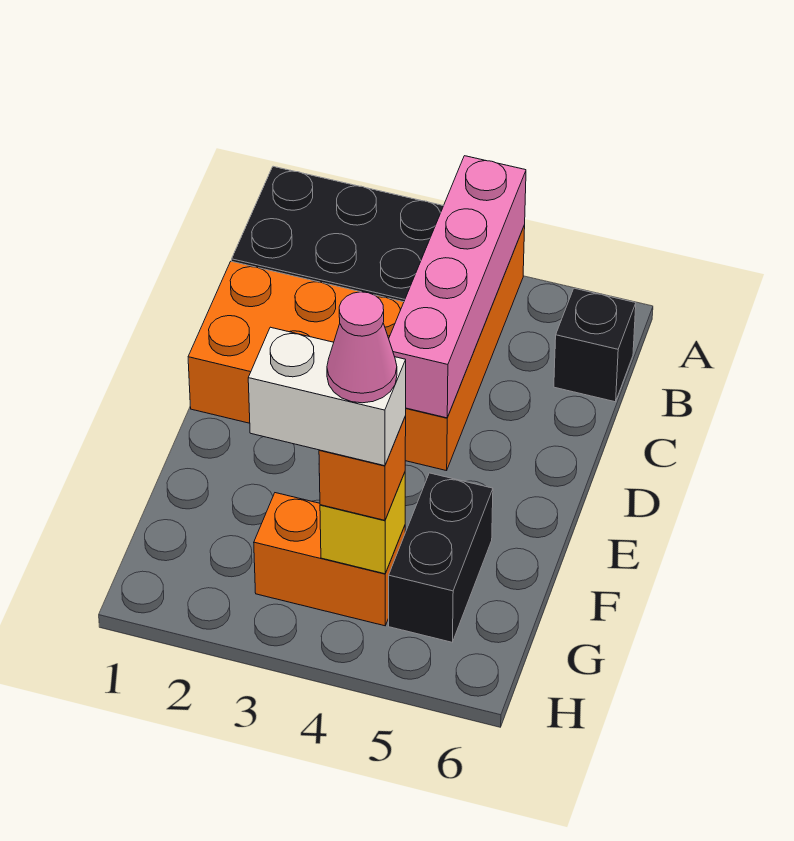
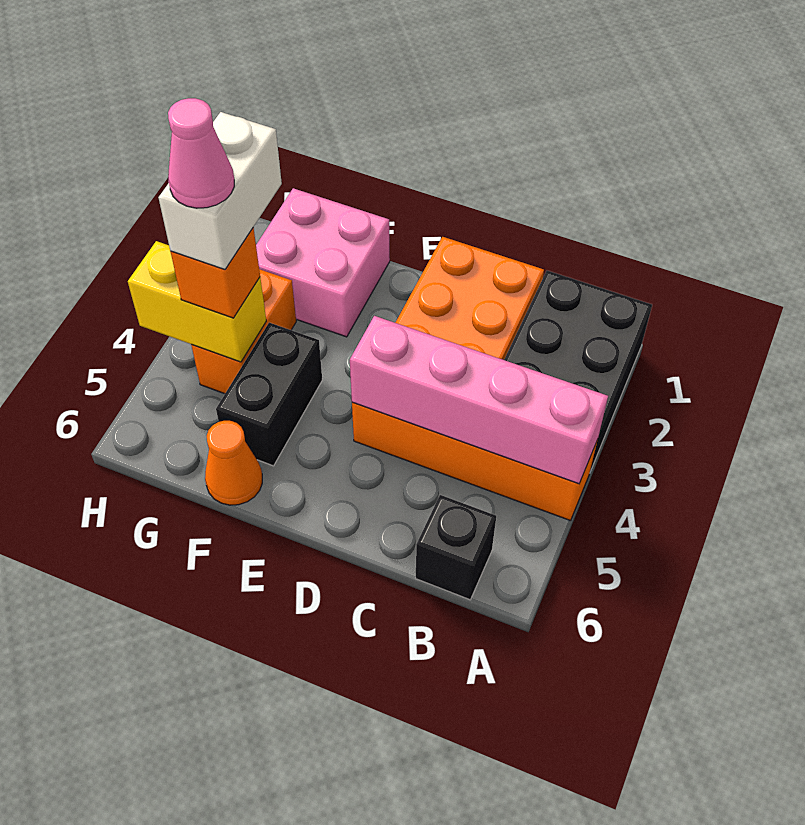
none -> pink brick F1:G2 level 1
black brick F5:G5 level 1 -> black brick F4:F5 level 1
none -> orange cone F6 level 1
yellow brick G4 level 2 -> yellow brick G4:H4 level 2

